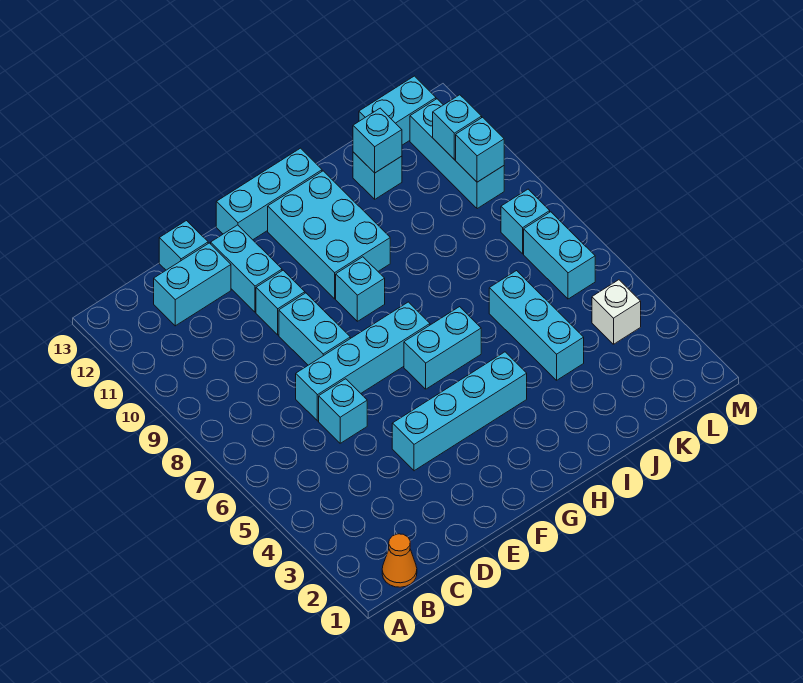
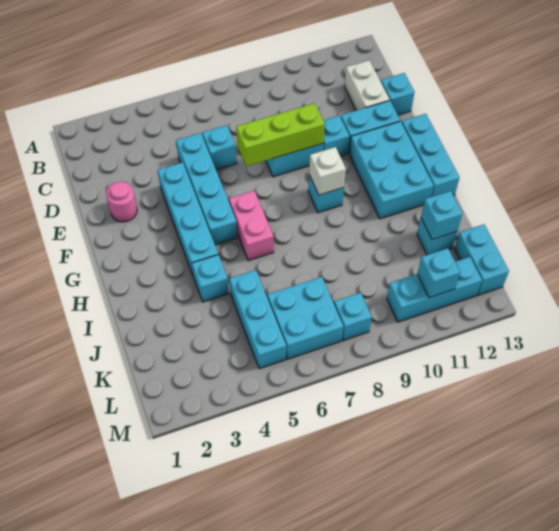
orange cone B1 level 1 -> none
cyan brick C12:D12 level 1 -> white brick C12:D12 level 1
cyan brick D7:G7 level 1 -> cyan brick D5:G5 level 1
none -> pink round brick E2 level 1
none -> lime brick E7:E9 level 2
cyan brick G6:H6 level 1 -> pink brick G6:H6 level 1
cyan brick G10:H12 level 1 -> cyan brick F11:H12 level 1
cyan brick J4:J6 level 1 -> cyan brick J5:L5 level 1
white brick L4 level 1 -> white brick G9 level 2
cyan brick L6:L7 level 1 -> cyan brick K6:L7 level 1
cyan brick L10 level 2 -> cyan brick I4 level 1

